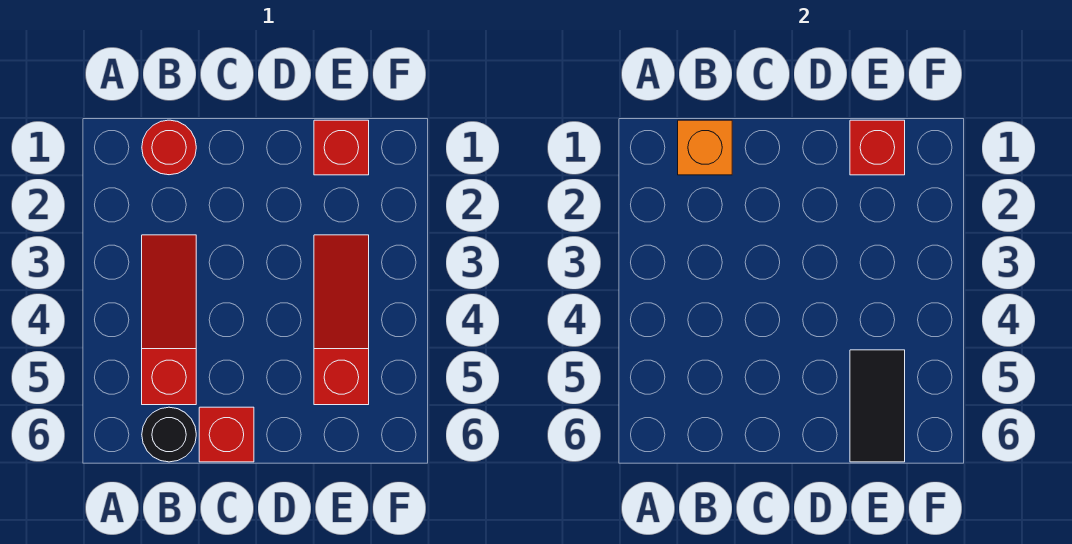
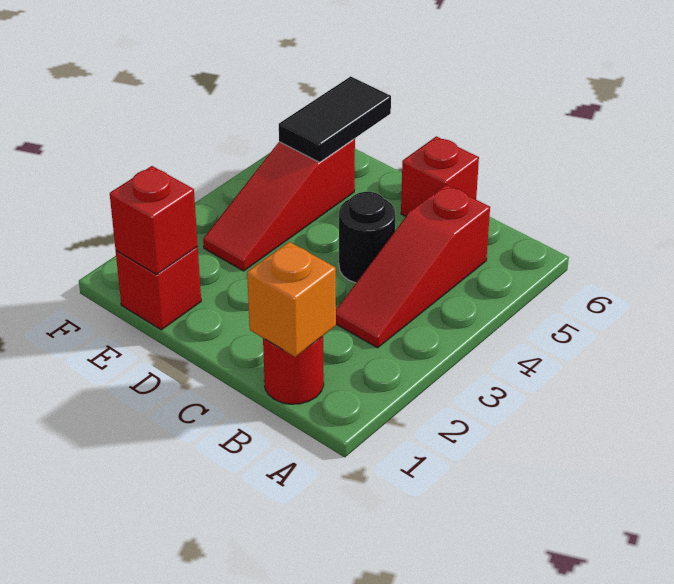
black round brick B6 level 1 -> black round brick C4 level 1

